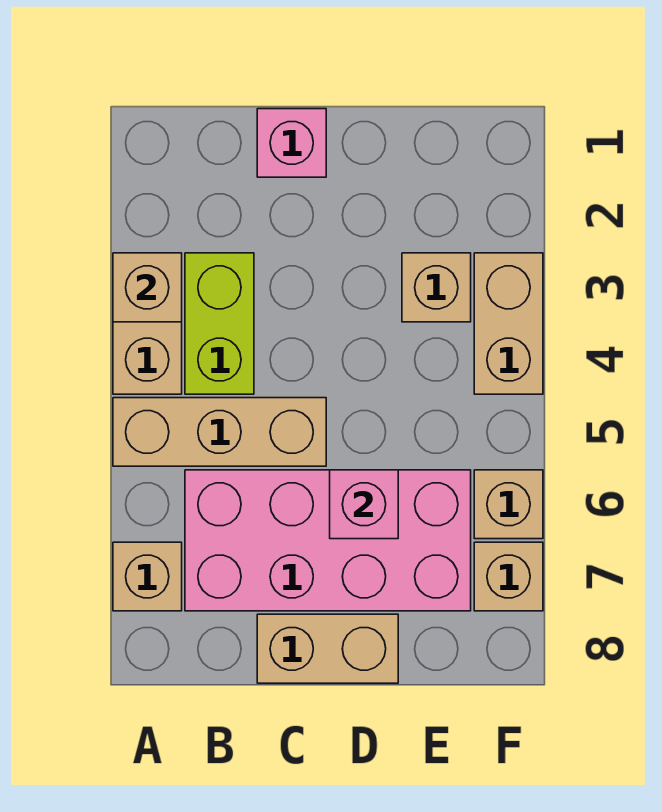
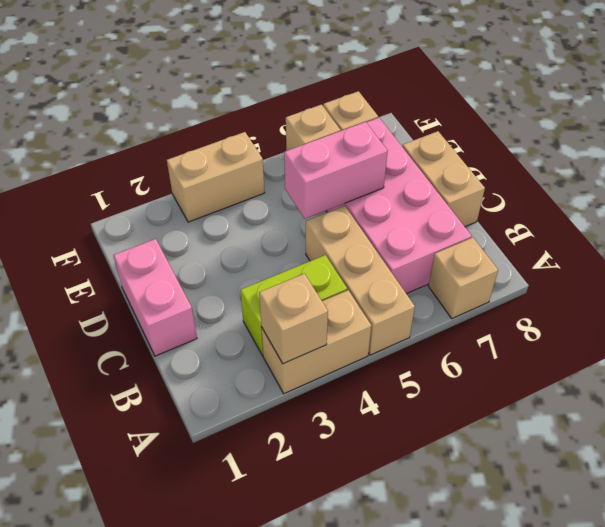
pink brick C1 level 1 -> pink brick C1:D1 level 1
pink brick D6 level 2 -> pink brick D5:D6 level 2
tan brick E3 level 1 -> none

